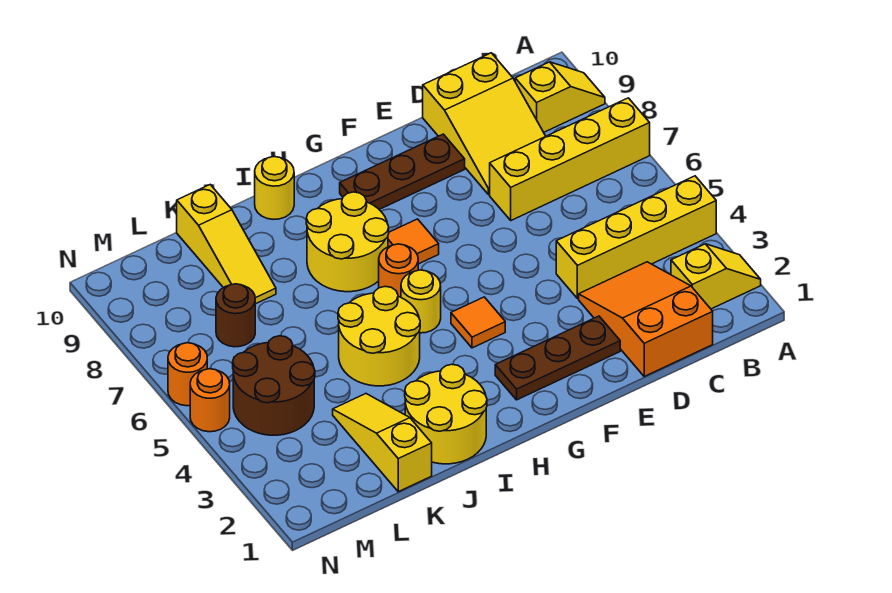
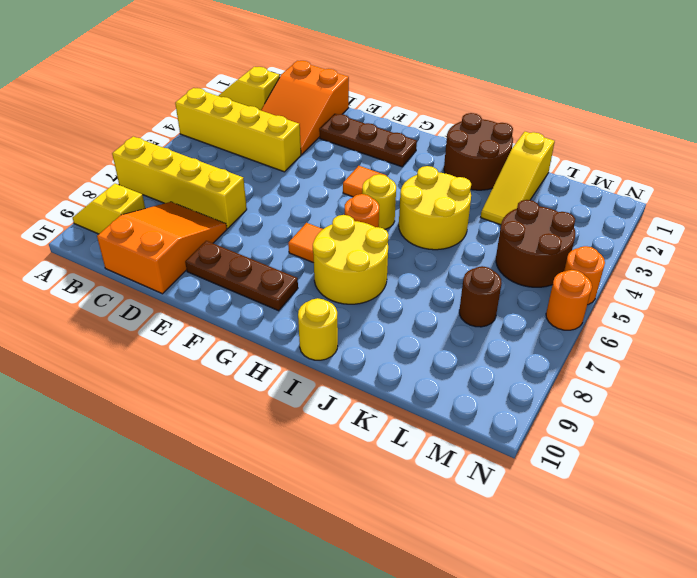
yellow slope C8:D10 level 1 top 10 -> orange slope C8:D10 level 1 top 10
yellow round brick I1:J2 level 1 -> brown round brick I1:J2 level 1
yellow slope K8:K10 level 1 top 10 -> none

